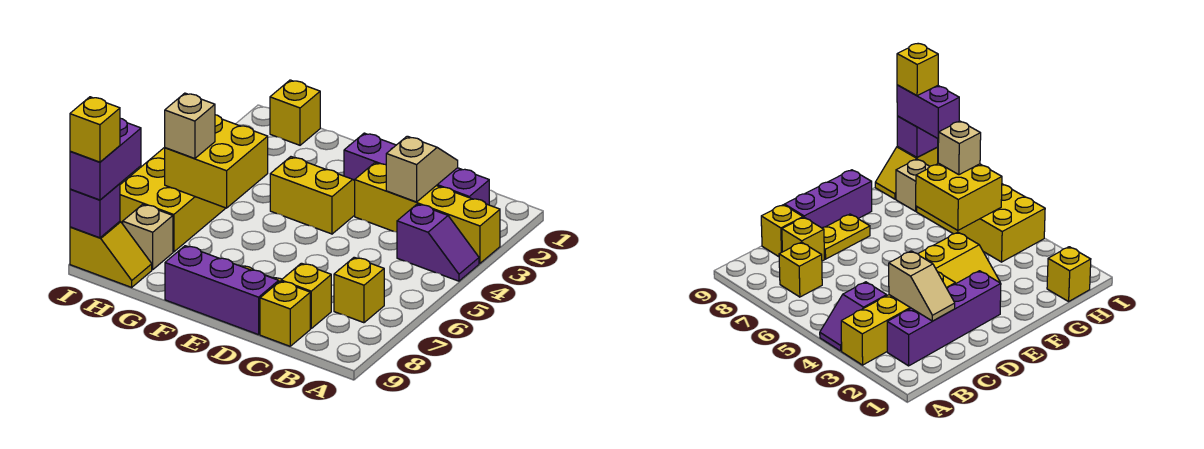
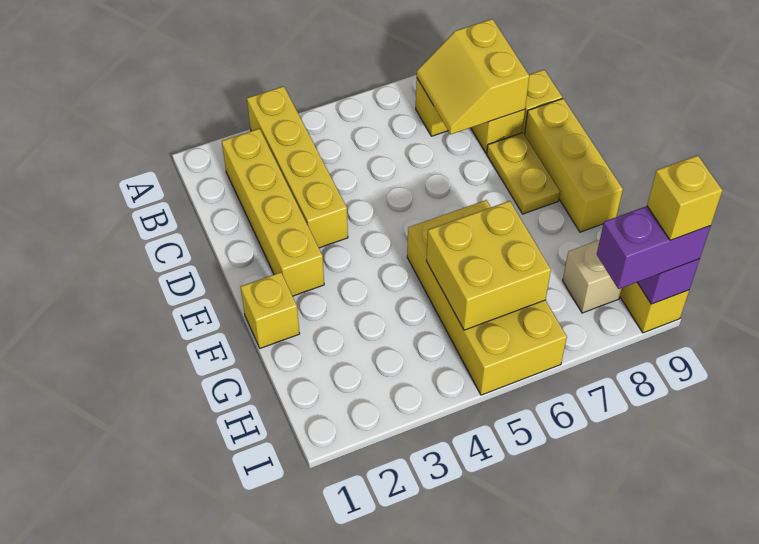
purple slope A4:B4 level 1 top B -> none
purple brick B2:E2 level 1 -> yellow brick B2:E2 level 1
tan slope C2:C3 level 2 top 3 -> none
purple brick D9:F9 level 1 -> yellow brick D9:F9 level 1
yellow slope E3:F4 level 1 top 4 -> yellow slope B7:C8 level 2 top 8
yellow brick H1 level 1 -> yellow brick F1 level 1
yellow brick H4:I7 level 1 -> yellow brick F5:I6 level 1
tan brick H6 level 3 -> none

